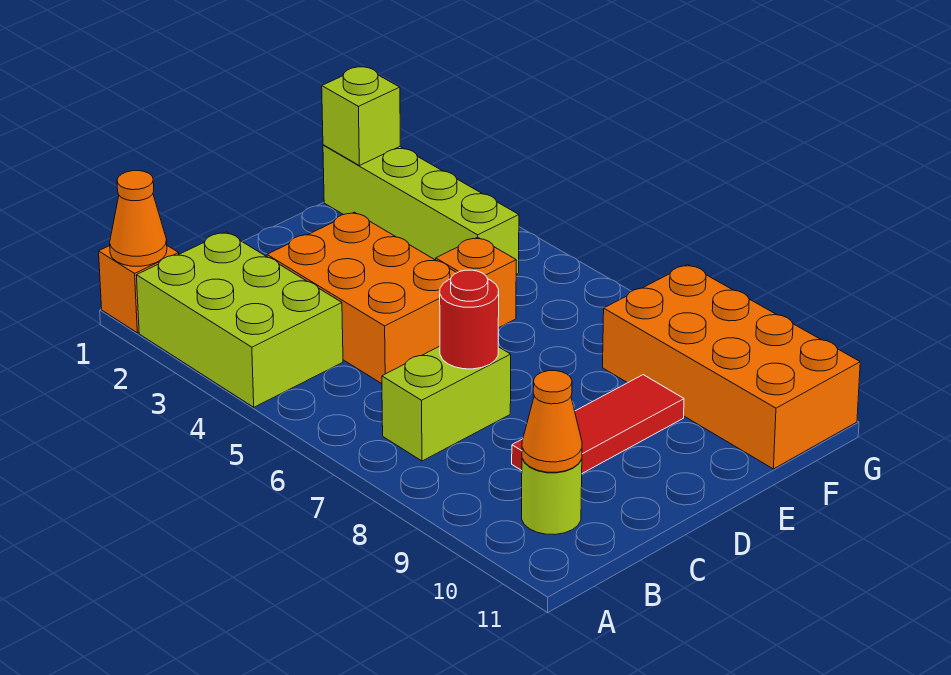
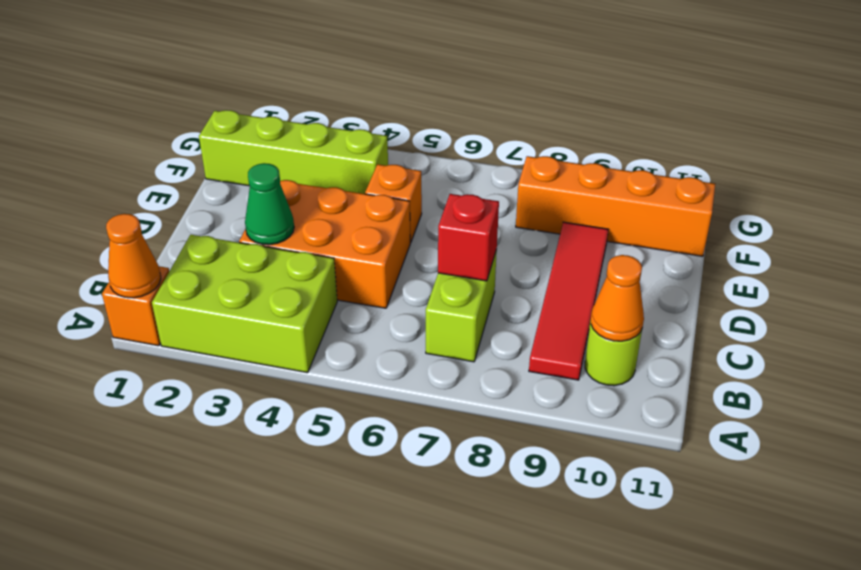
none -> green cone C3 level 2
red round brick C7 level 2 -> red brick C7 level 2
red tile C9:E9 level 1 -> red tile B9:E9 level 1
lime brick F1 level 2 -> none
orange brick F8:G11 level 1 -> orange brick F8:F11 level 1

